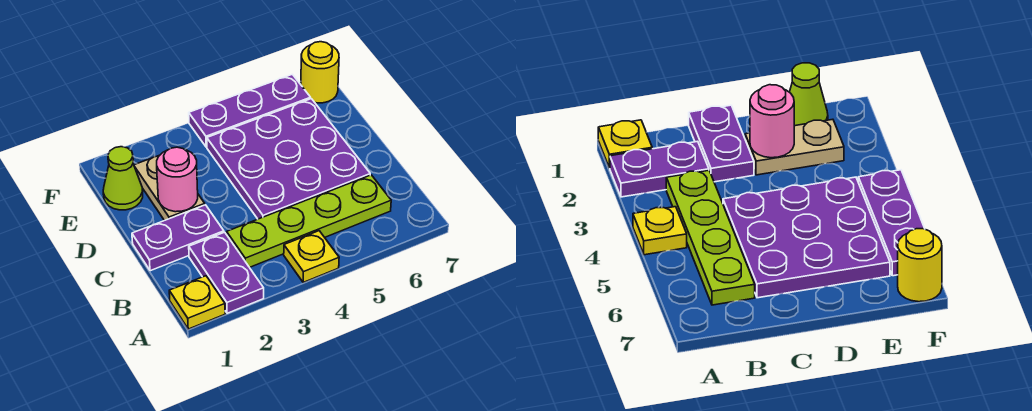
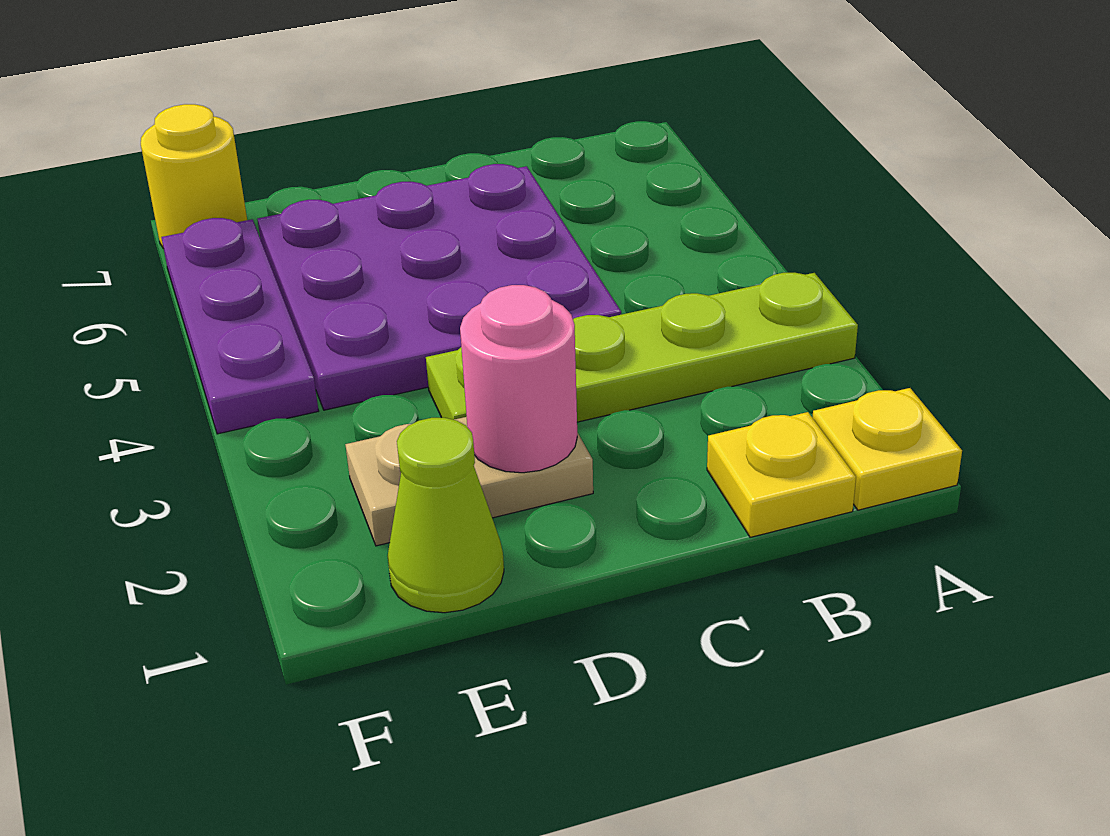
purple plate A2:B2 level 1 -> none
yellow plate A4 level 1 -> yellow plate B1 level 1
lime plate B3:B6 level 1 -> lime plate A3:D3 level 1
purple plate C1:C2 level 1 -> none

